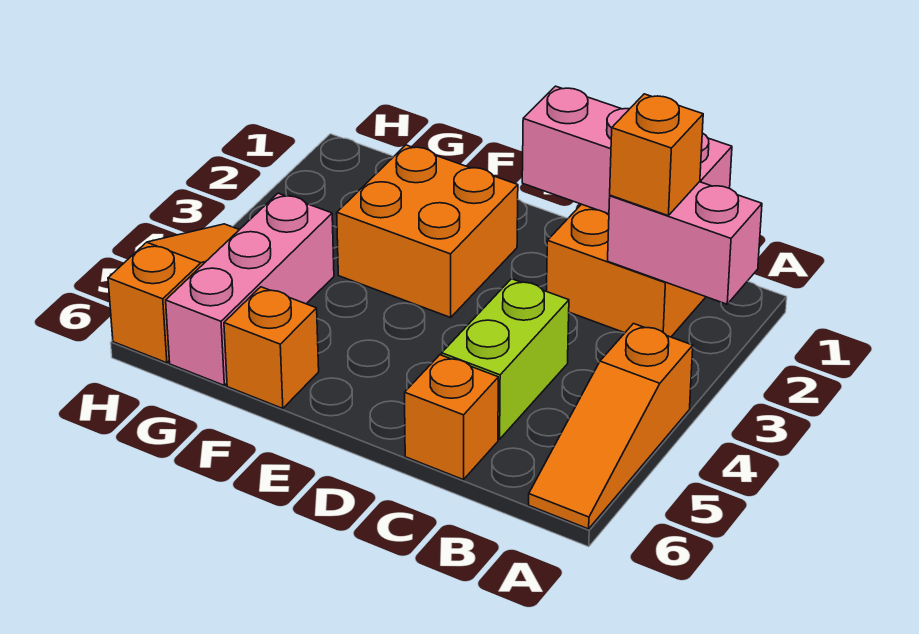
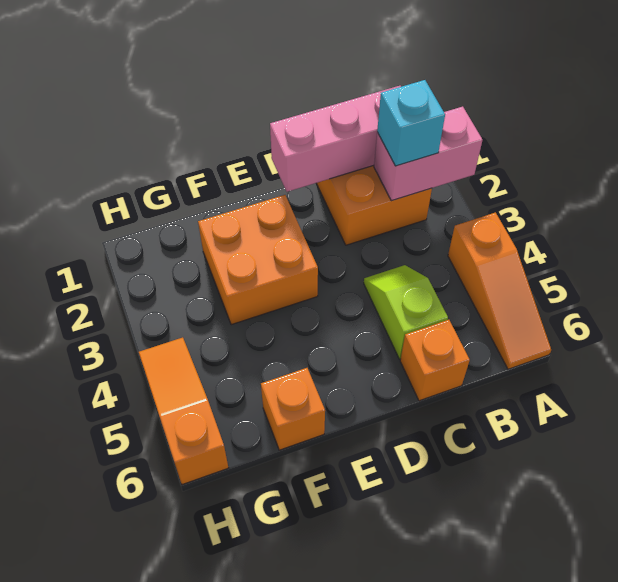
orange brick B2 level 3 -> cyan brick B2 level 3
lime brick C4:C5 level 1 -> lime slope C4:C5 level 1 top 5
pink brick G4:G6 level 1 -> none

